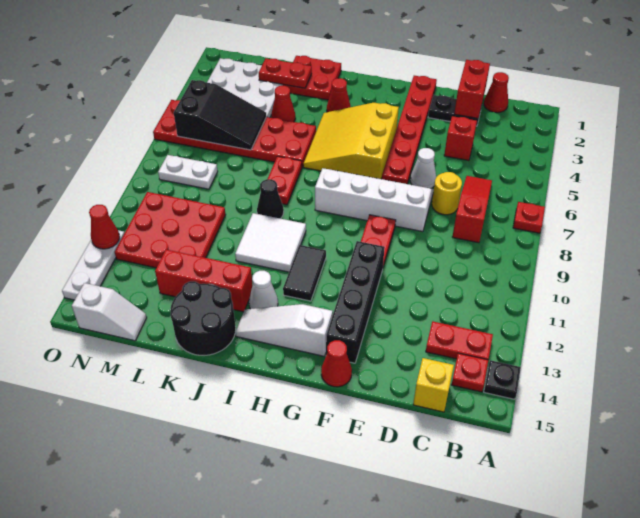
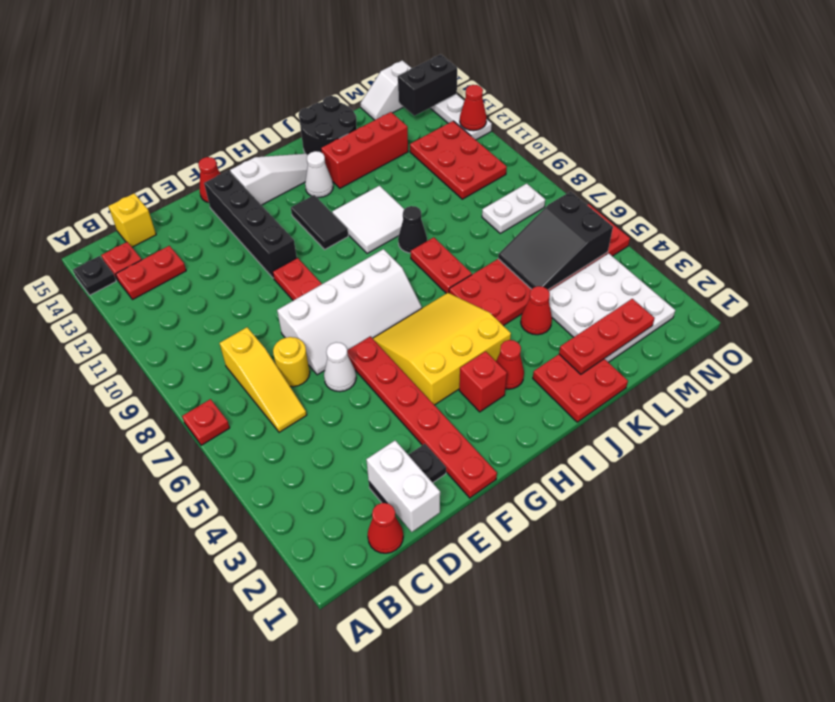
red slope C6:C8 level 1 top 8 -> yellow slope C6:C8 level 1 top 8
red brick D1:D2 level 2 -> white brick D1:D2 level 2
red brick D4 level 1 -> red brick H3 level 1
yellow slope G4:I6 level 1 top G -> yellow slope G4:I6 level 1 top 4
red plate K2:L2 level 2 -> red plate K2:M2 level 2
red plate L10:N12 level 1 -> red plate M10:N12 level 1
none -> black brick N14:O14 level 2

